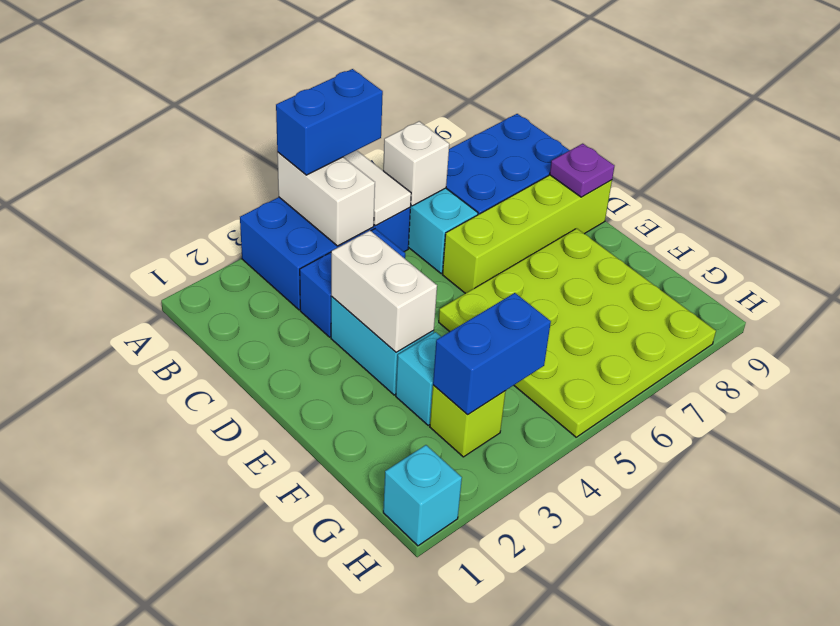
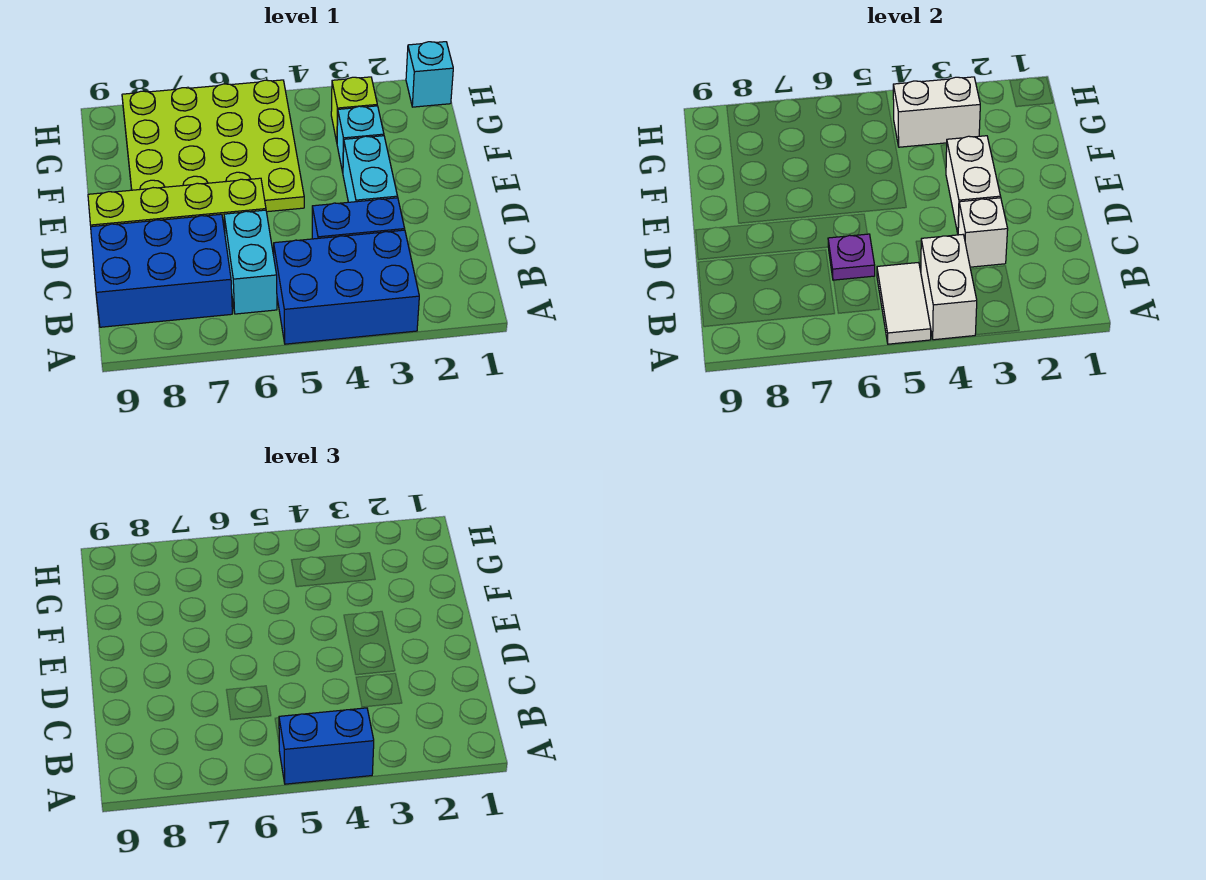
white brick B6 level 2 -> white brick C3 level 2
purple plate D9 level 2 -> purple plate C6 level 2
blue brick G3:G4 level 2 -> white brick G3:G4 level 2

